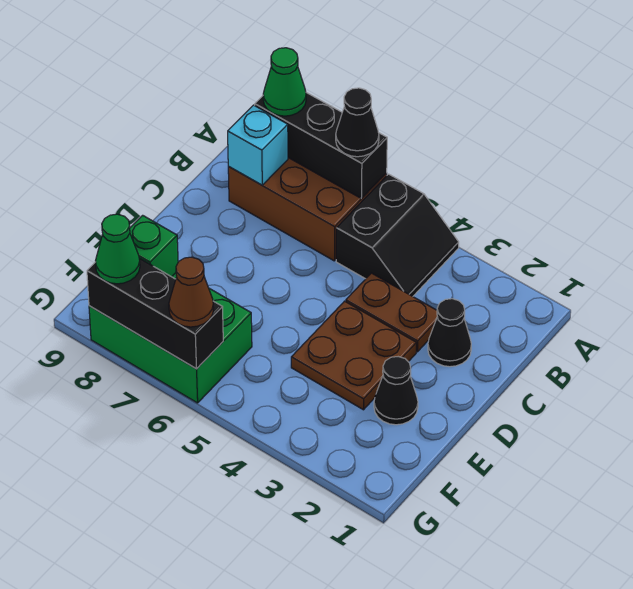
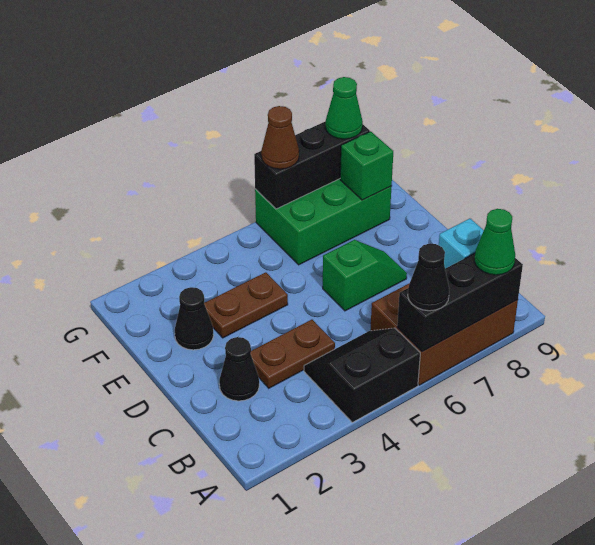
black slope A4:B5 level 1 top 5 -> black slope A4:B5 level 1 top A
brown plate D3:E4 level 1 -> brown plate E3:E4 level 1
none -> green slope D6:D7 level 1 top 6

